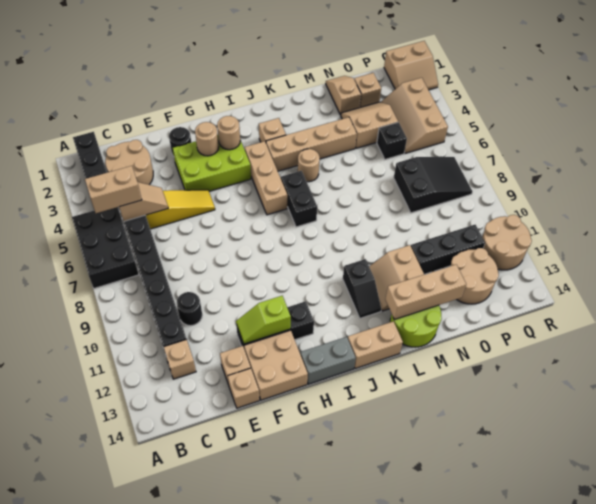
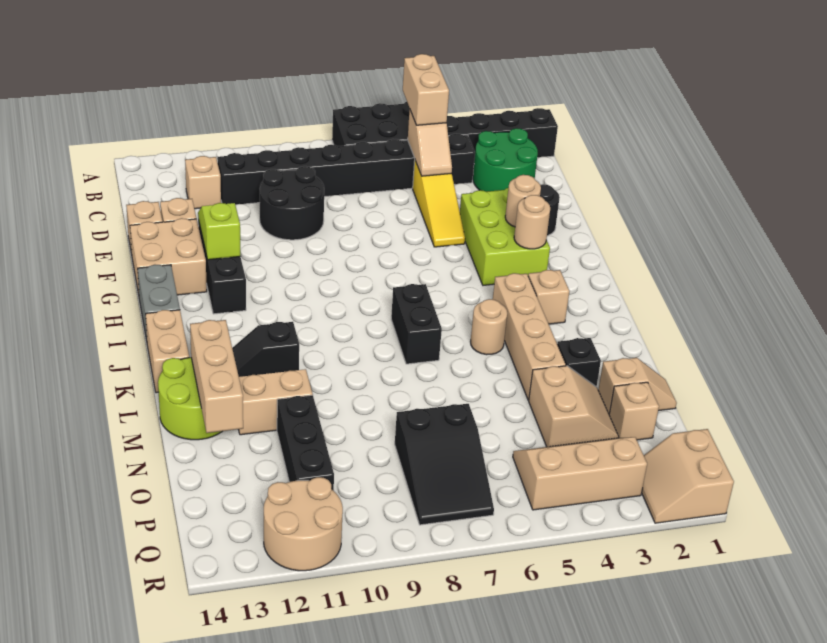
tan round brick C2:D3 level 1 -> green round brick C2:D3 level 1
black round brick D10 level 1 -> black round brick D9:E10 level 1
tan brick I4:I6 level 1 -> none
black brick J6:J7 level 1 -> black brick J7:K7 level 1
black brick O5 level 1 -> black brick M3 level 1
tan round brick O12:P13 level 1 -> none

